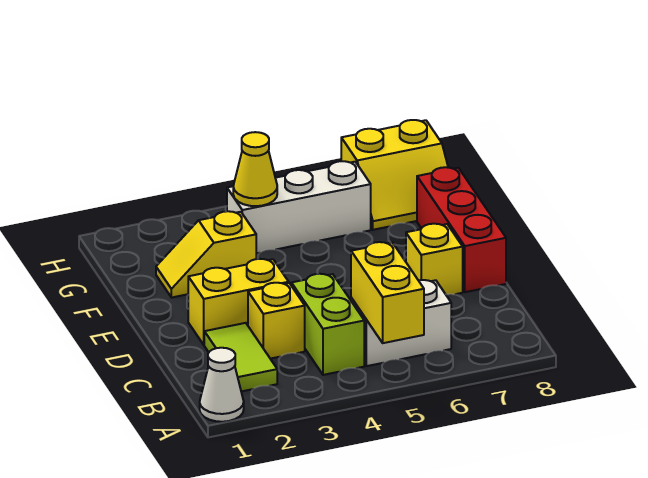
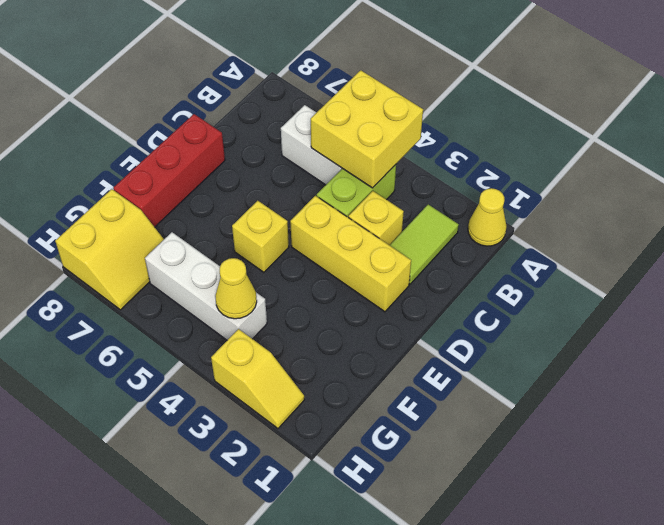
white cone A1 level 1 -> yellow cone A1 level 1
yellow brick A5:B5 level 2 -> yellow brick A4:B5 level 2
yellow brick D2:D3 level 1 -> yellow brick D2:D4 level 1
yellow brick D7 level 1 -> yellow brick E5 level 1
yellow slope F2:F3 level 1 top 3 -> yellow slope H2:H3 level 1 top 3
yellow slope G7:H8 level 1 top H -> yellow slope G7:H8 level 1 top 8

